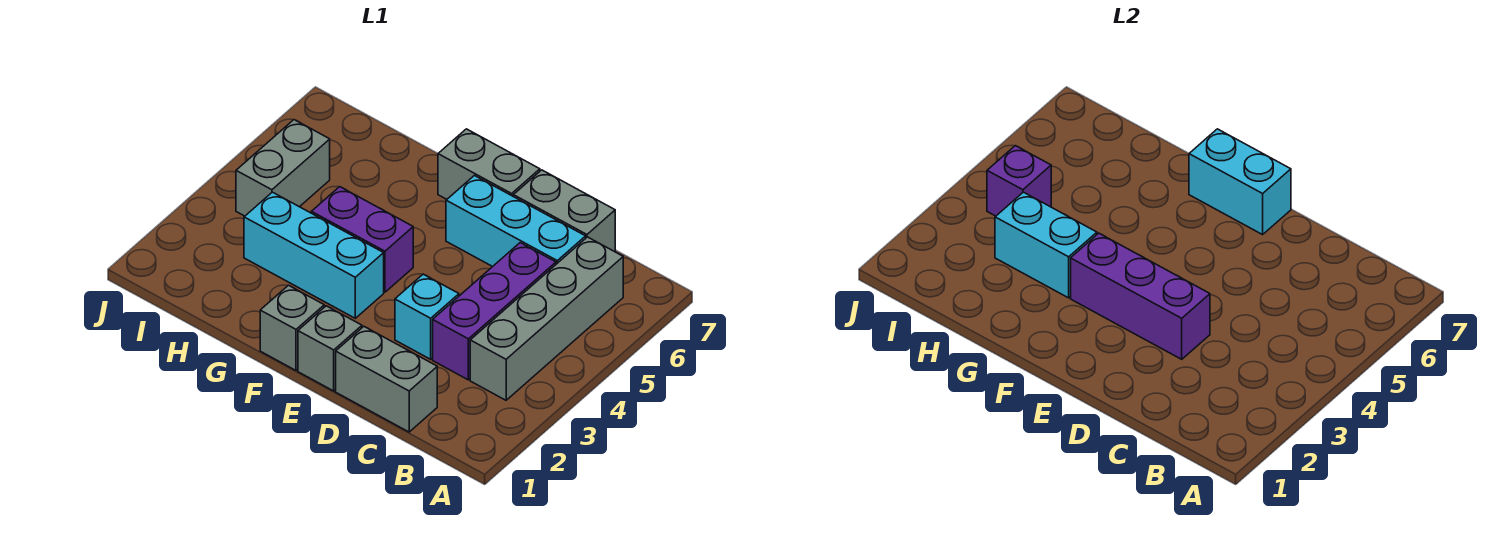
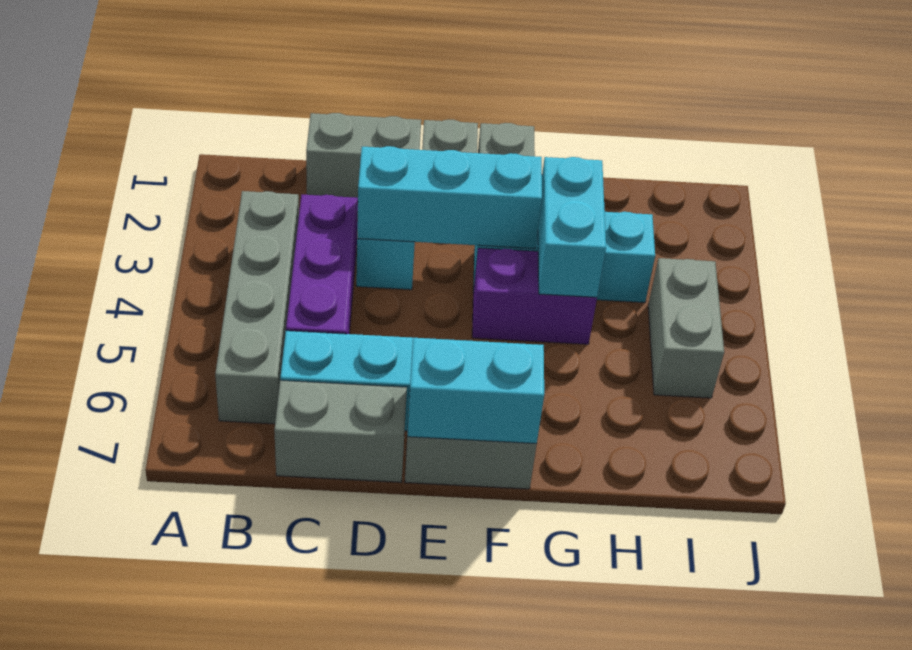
purple brick D3:F3 level 2 -> cyan brick D3:F3 level 2
cyan brick G3:H3 level 2 -> cyan brick G3:G4 level 2
purple brick I4 level 2 -> none

